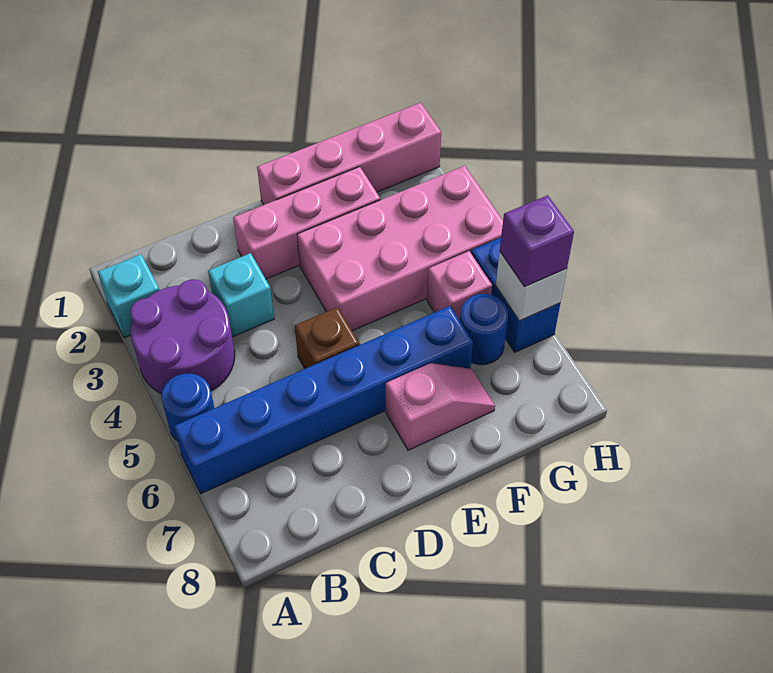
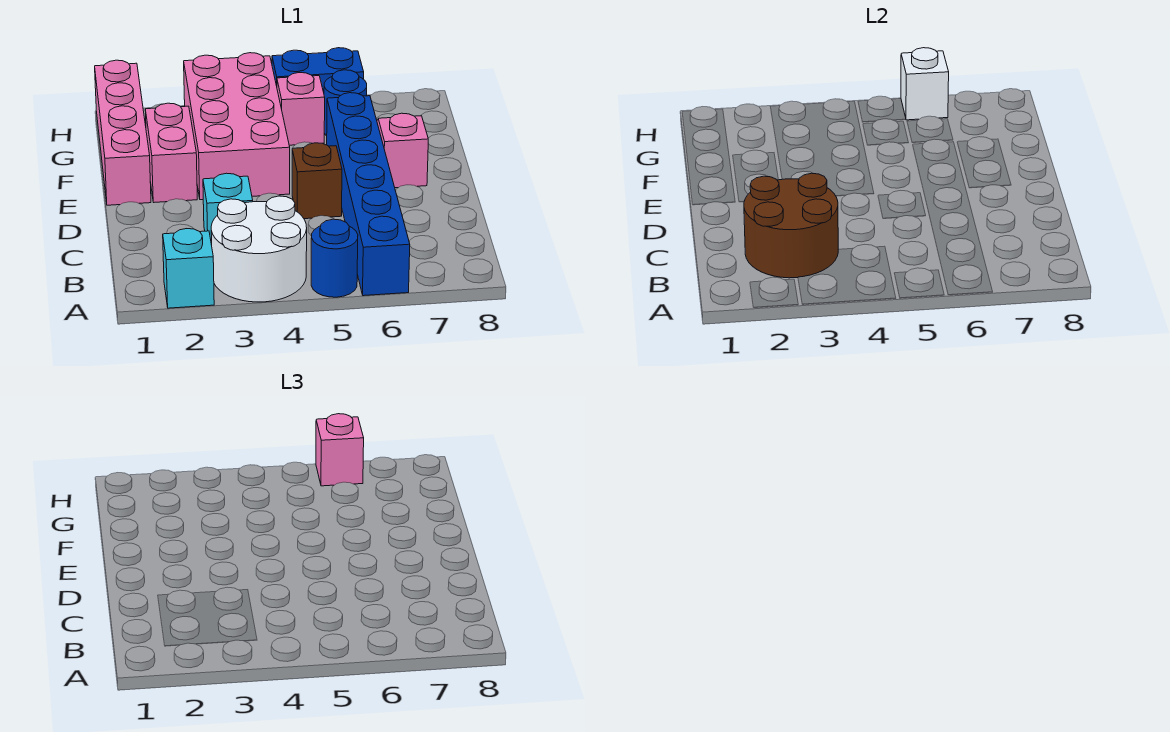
purple round brick A3:B4 level 1 -> white round brick A3:B4 level 1
none -> brown round brick B2:C3 level 2
pink brick D2:F2 level 1 -> pink brick E2:F2 level 1
purple brick H6 level 3 -> pink brick H6 level 3

